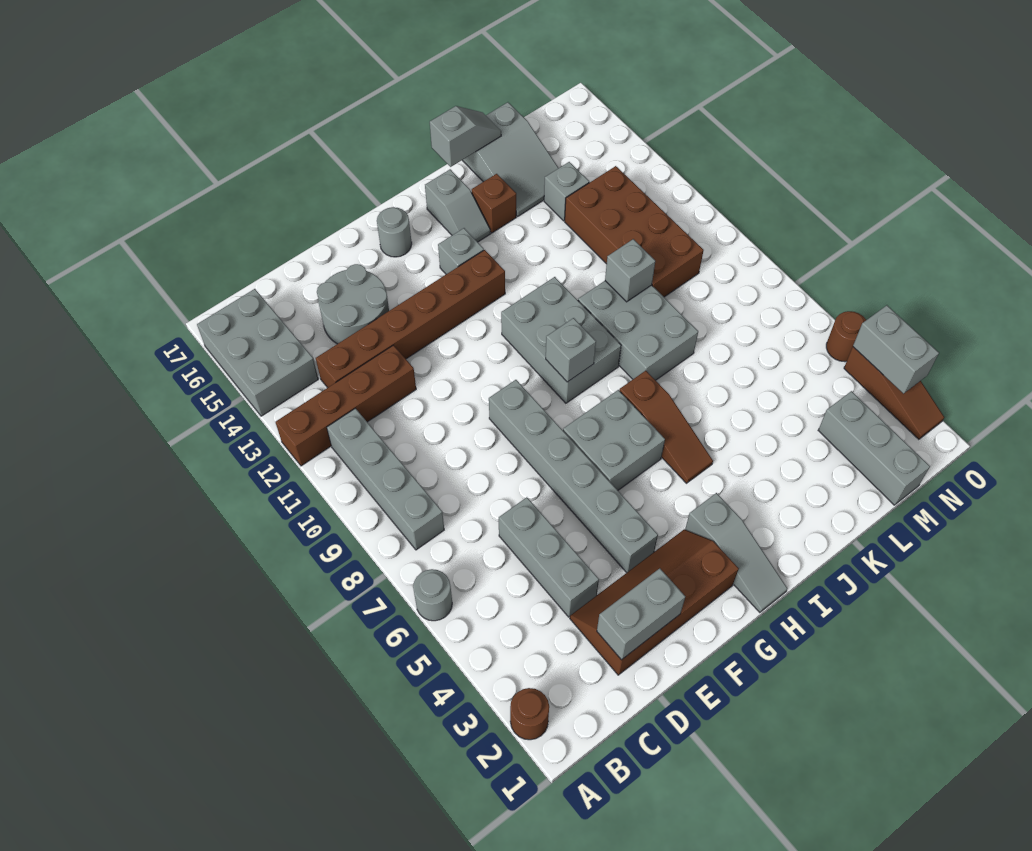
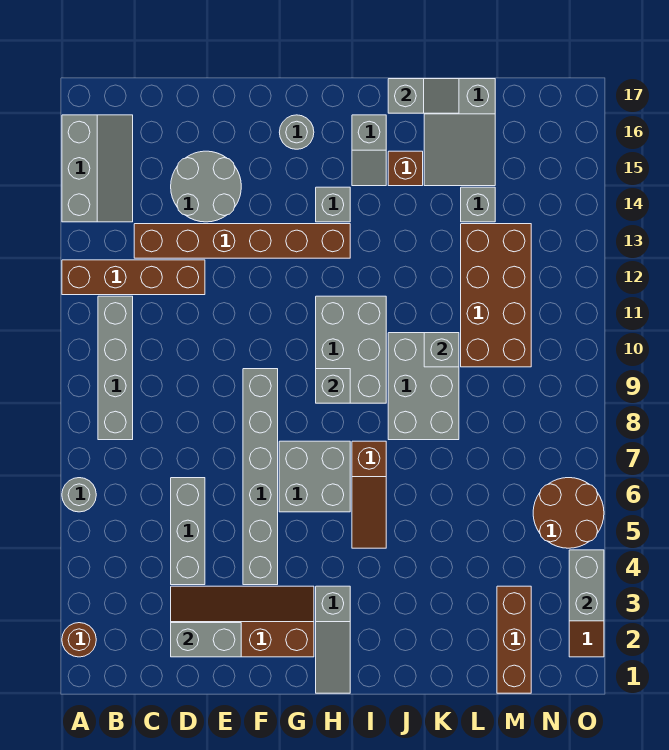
grey brick A14:B16 level 1 -> grey slope A14:B16 level 1 top A
grey brick M1:M3 level 1 -> brown brick M1:M3 level 1
brown round brick O5 level 1 -> brown round brick N5:O6 level 1

